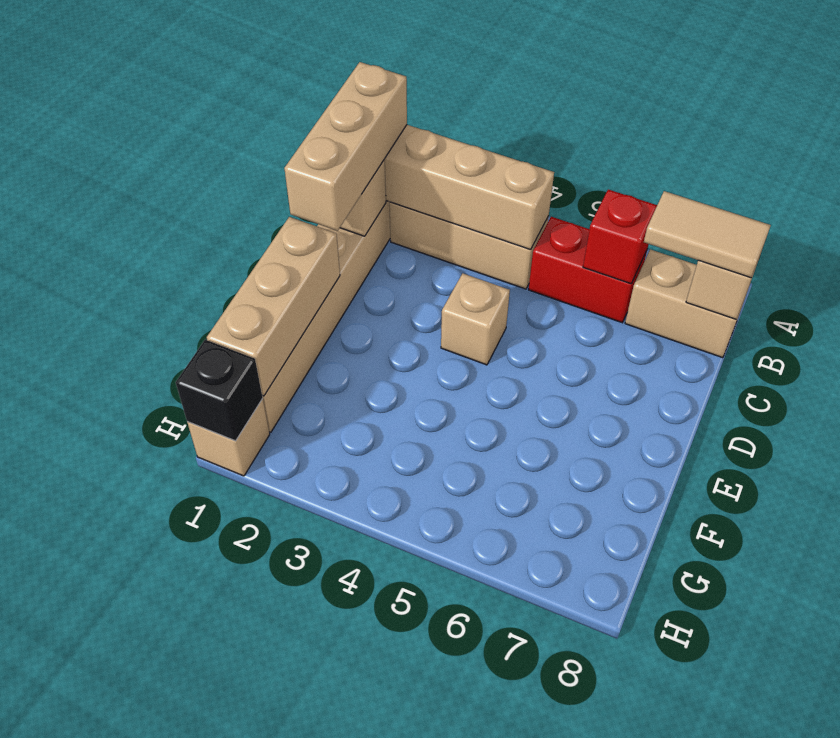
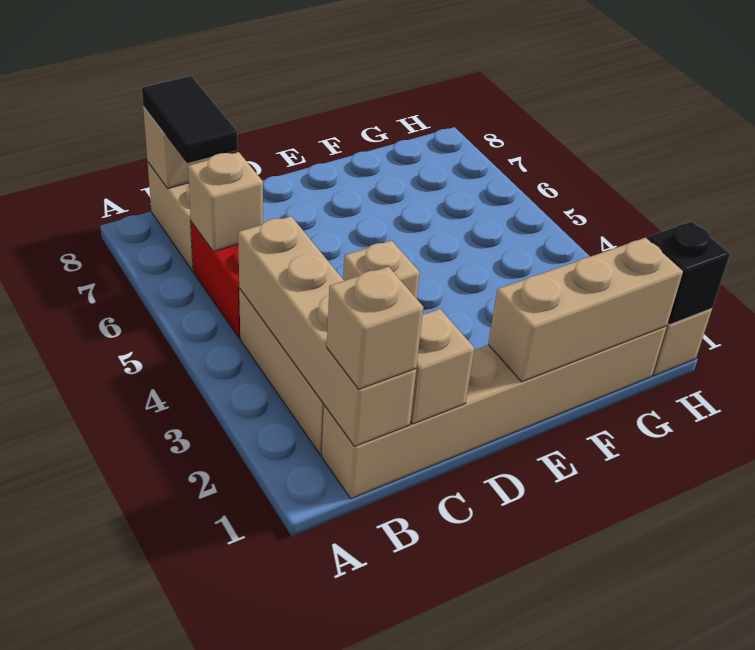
tan brick B1:D1 level 3 -> tan brick B1 level 3
red brick B6 level 2 -> tan brick B6 level 2
tan tile B7:B8 level 3 -> black tile B7:B8 level 3

